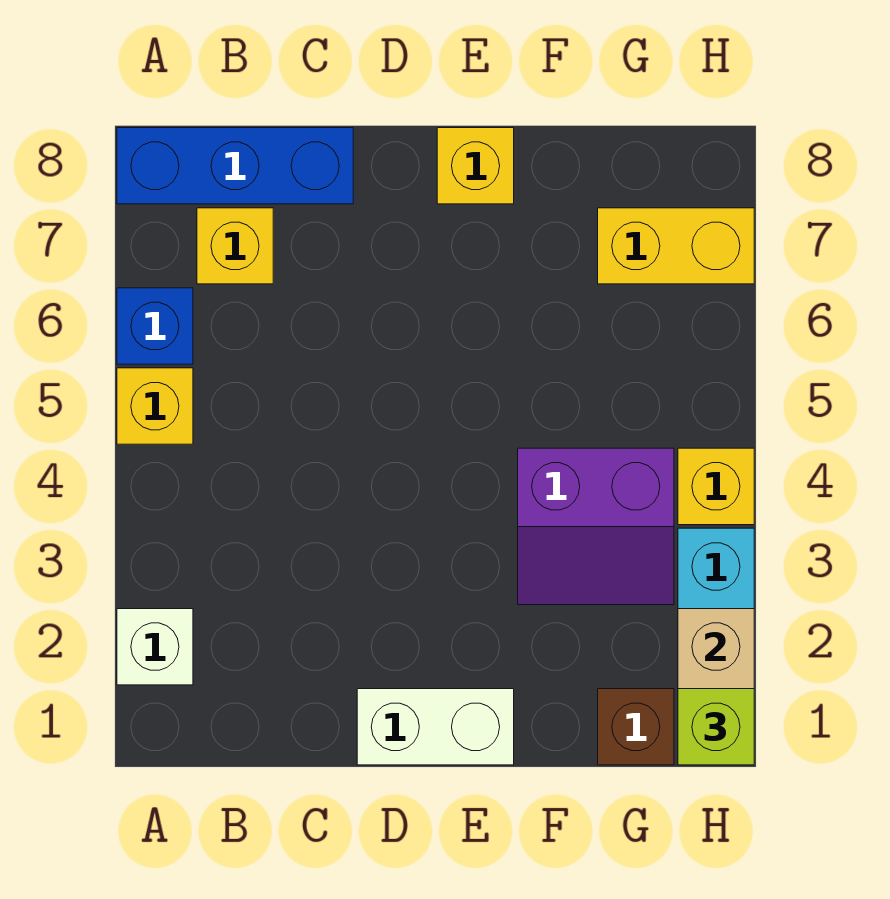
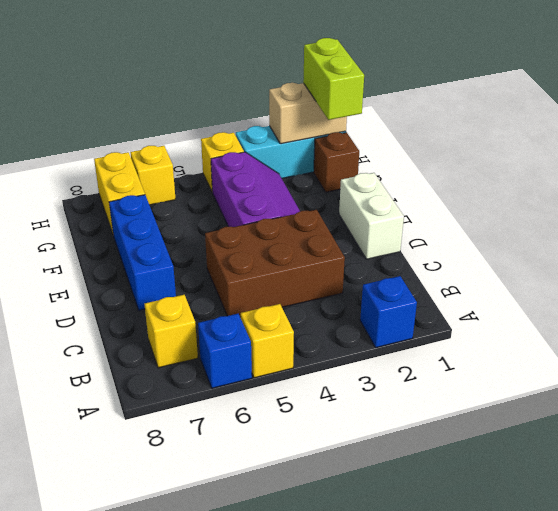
white brick A2 level 1 -> blue brick A2 level 1
blue brick A8:C8 level 1 -> blue brick D7:F7 level 1
none -> brown brick C3:D5 level 1
yellow brick E8 level 1 -> yellow brick H6 level 1
purple slope F3:G4 level 1 top 4 -> purple slope E3:G4 level 1 top 4
lime brick H1 level 3 -> lime brick G1:H1 level 3

